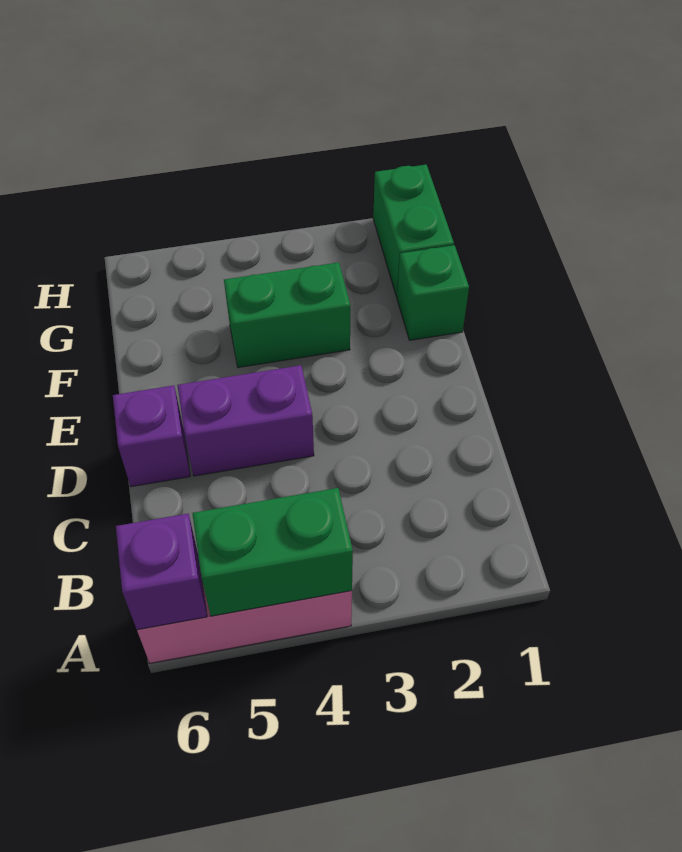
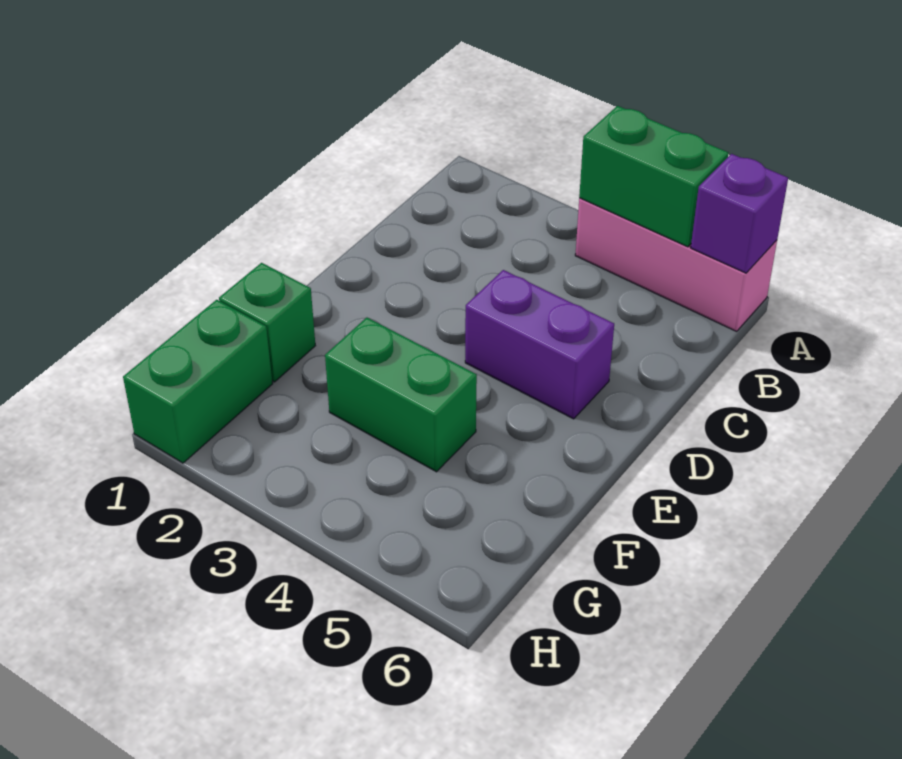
purple brick D6 level 1 -> none

